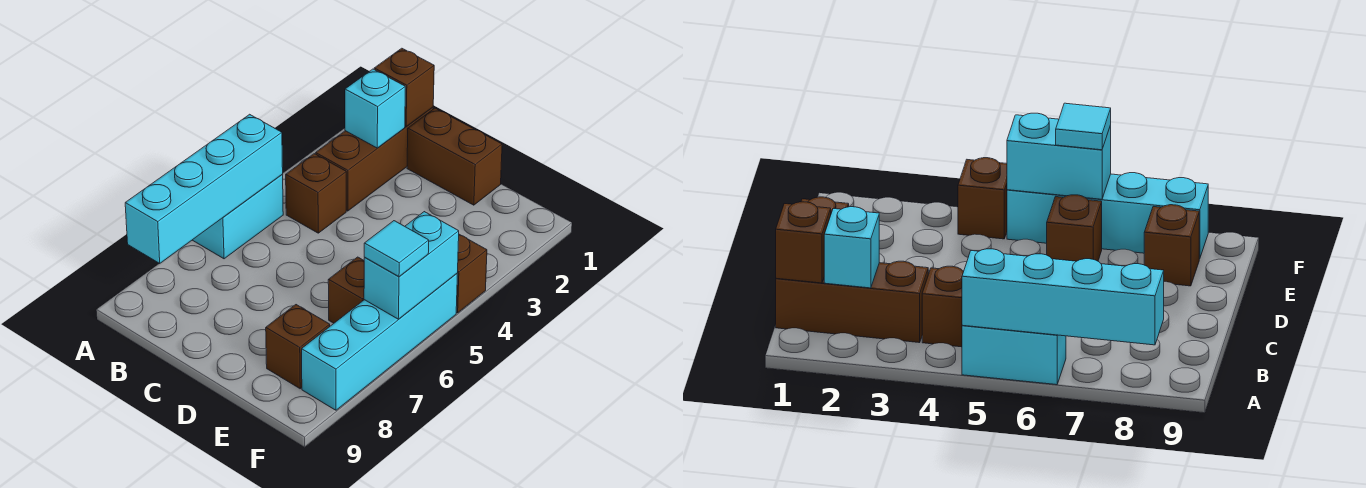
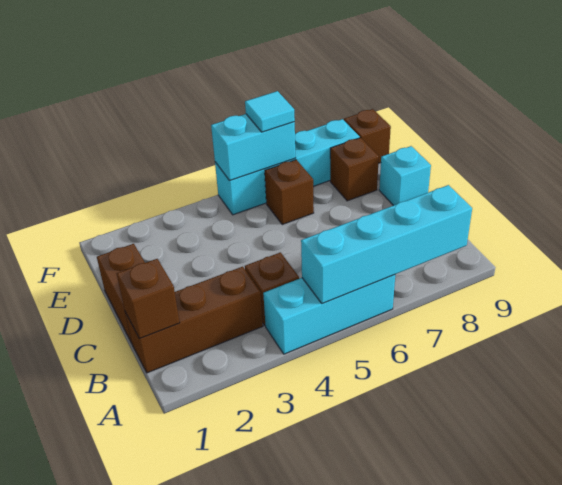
cyan brick A5:A6 level 1 -> cyan brick A4:A6 level 1
cyan brick B2 level 2 -> cyan brick D9 level 1
brown brick F4 level 1 -> brown brick F9 level 1

